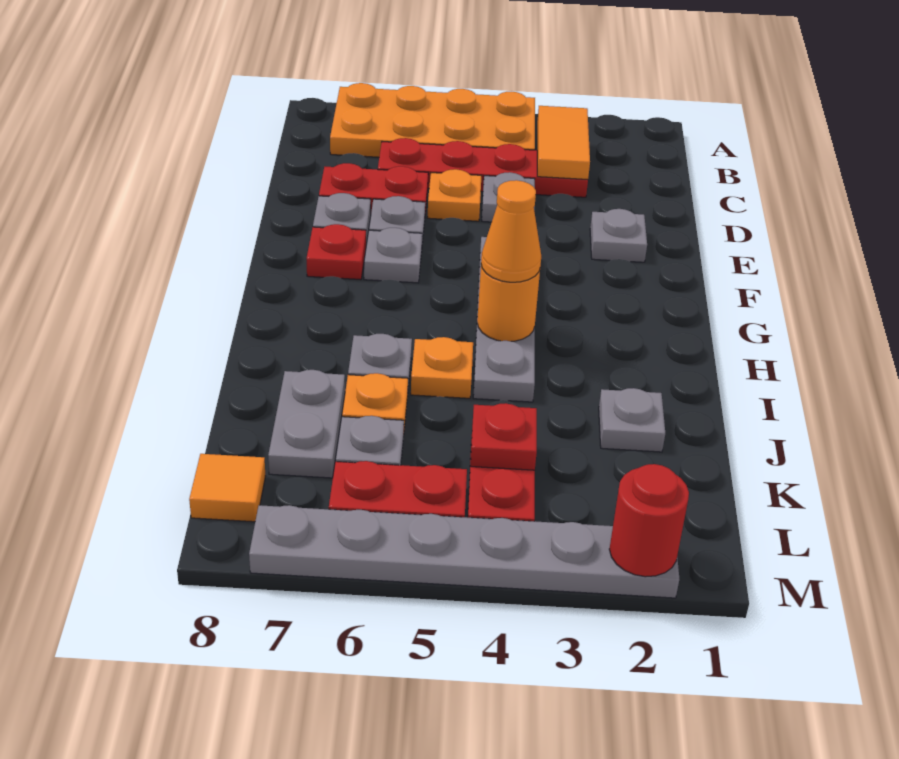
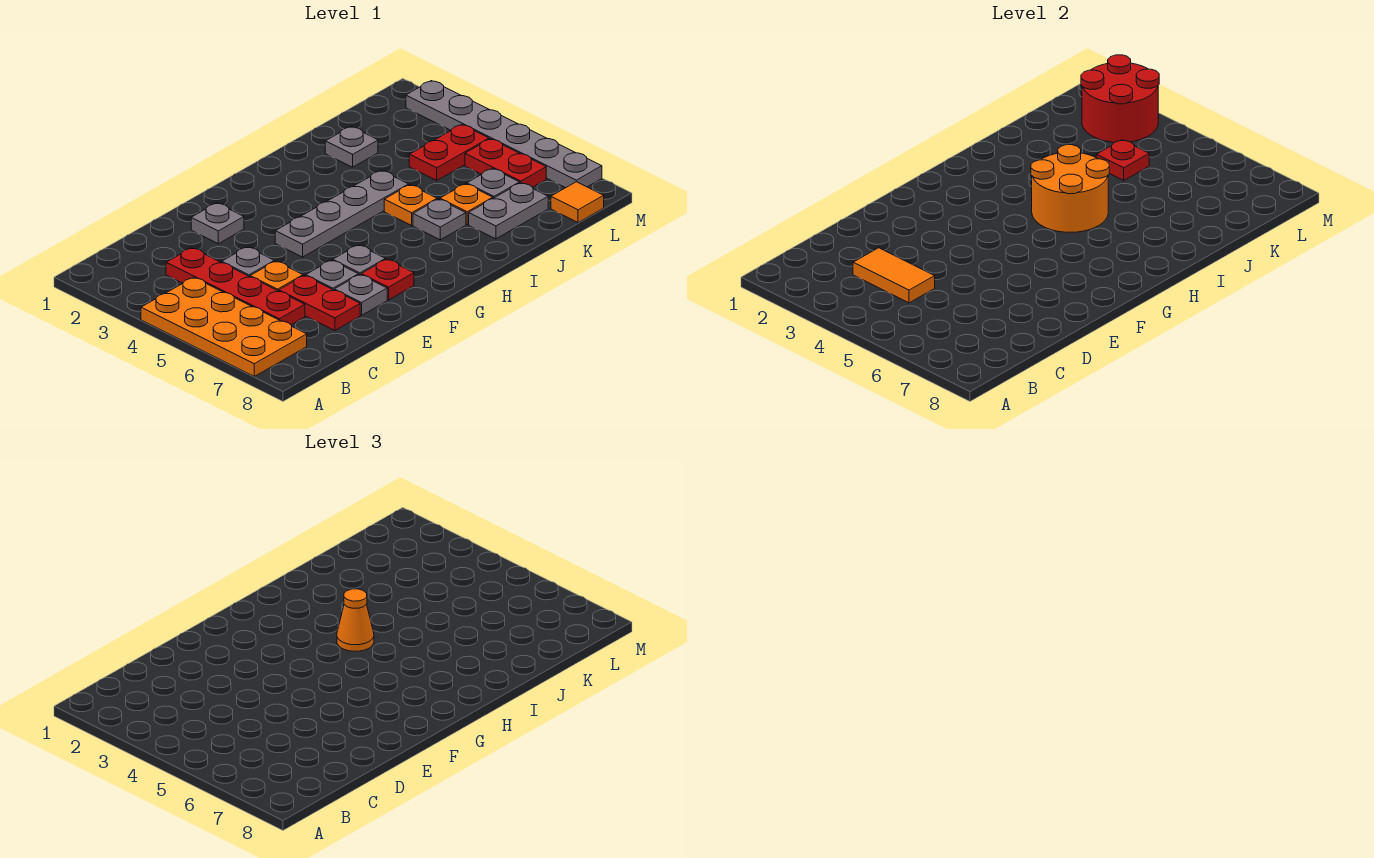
orange tile B3:C3 level 2 -> orange tile C3:C4 level 2
orange round brick H4 level 2 -> orange round brick H4:I5 level 2
red round brick M2 level 2 -> red round brick L2:M3 level 2

